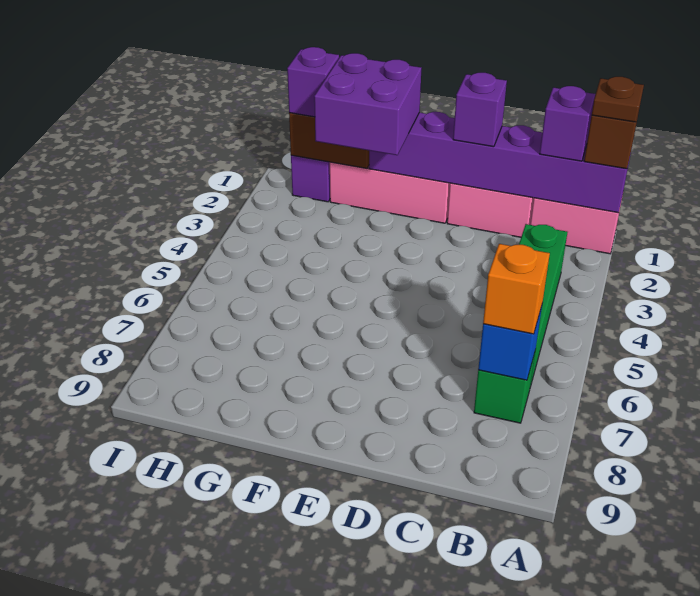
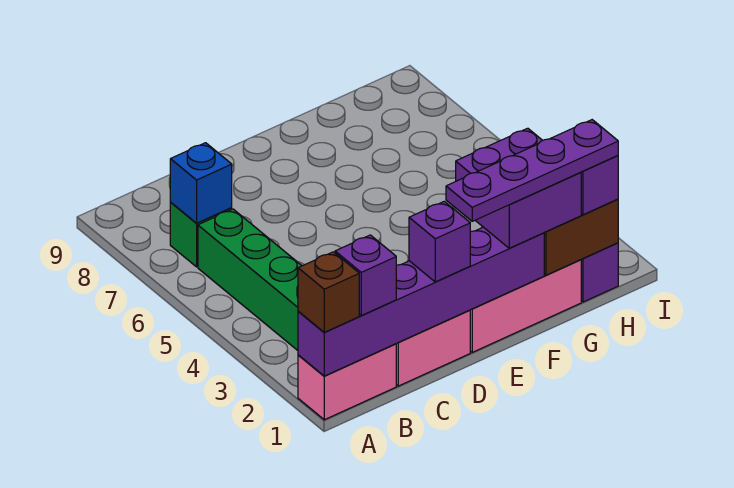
brown plate A1 level 4 -> none
orange brick B7 level 3 -> none
none -> purple plate E1:H1 level 4

